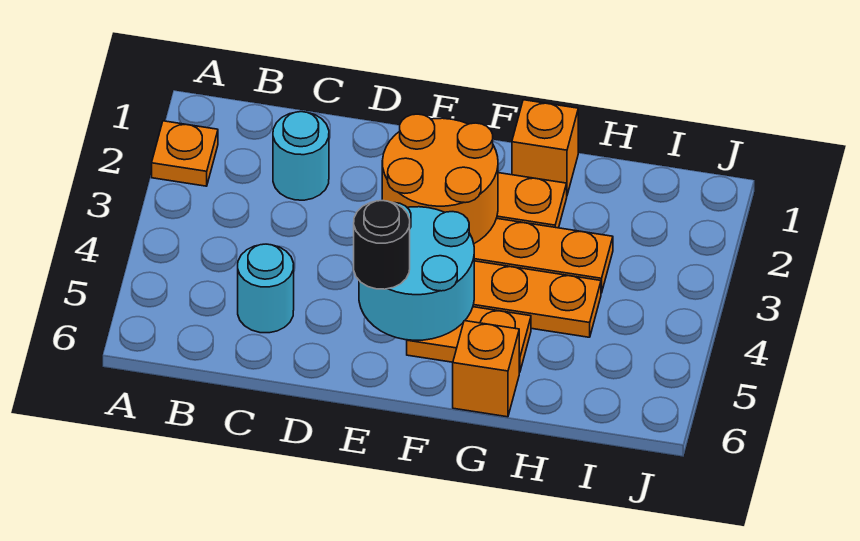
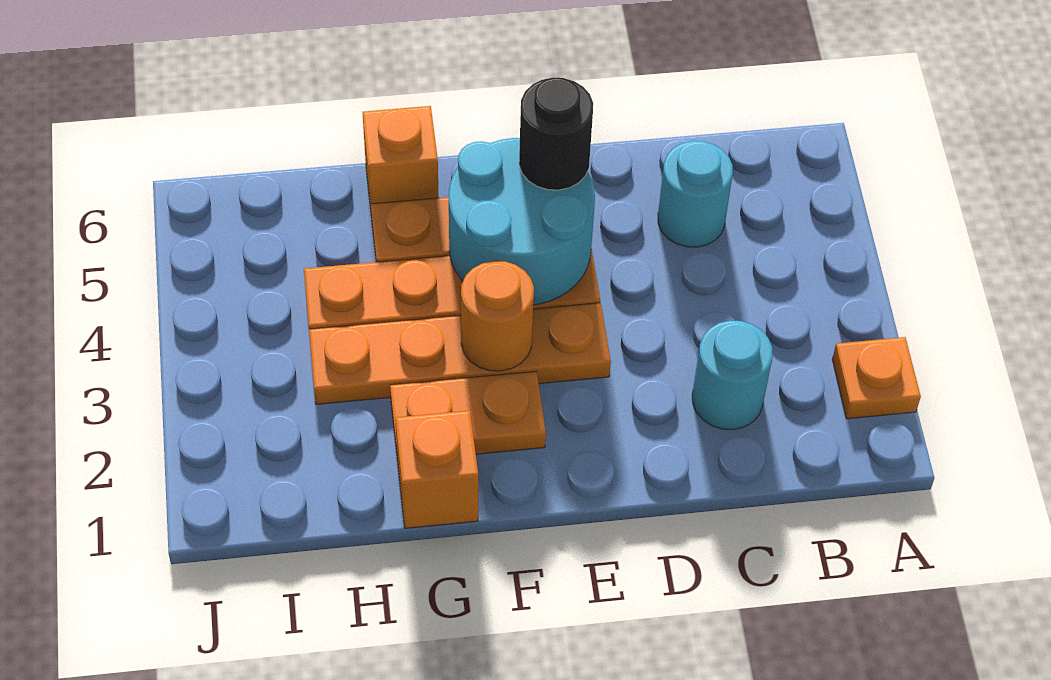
orange round brick E2:F3 level 2 -> orange round brick F3 level 2

